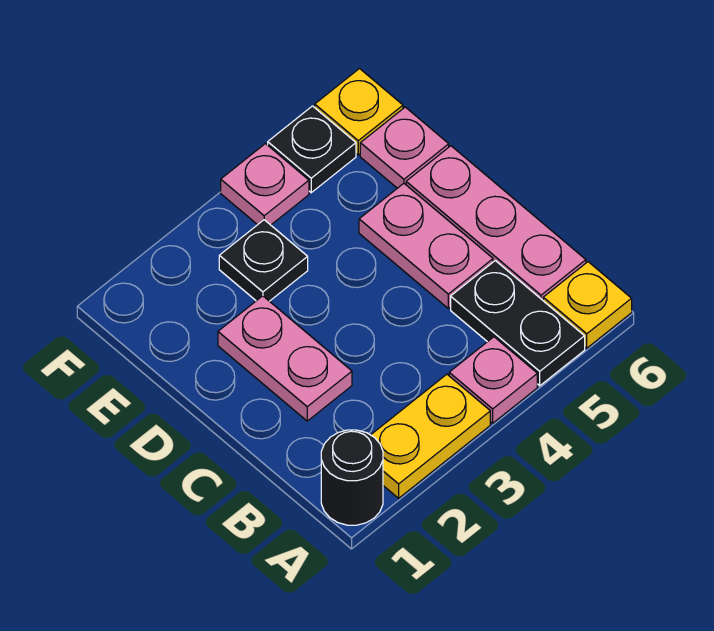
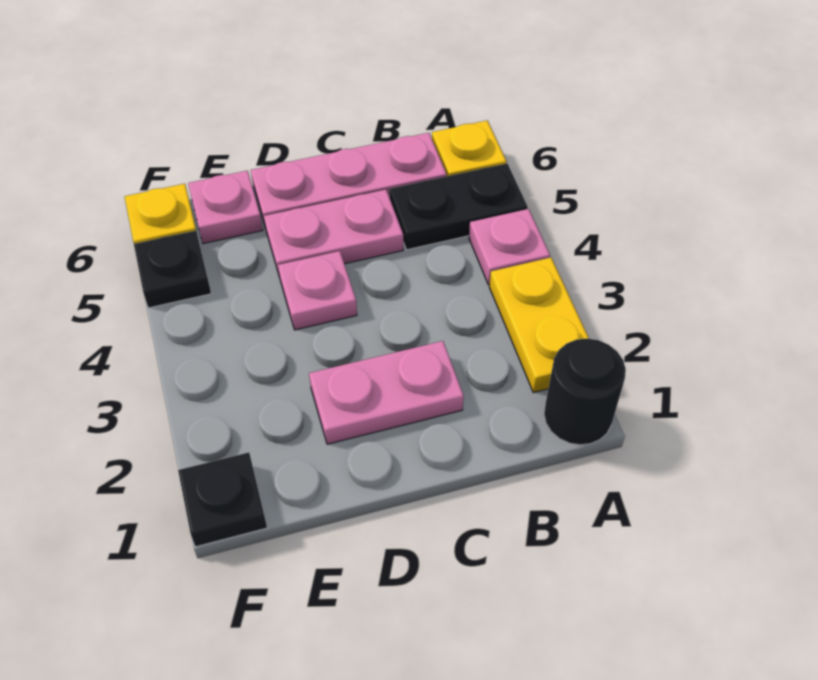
black plate E3 level 1 -> black plate F1 level 1
pink plate F4 level 1 -> pink plate D4 level 1

